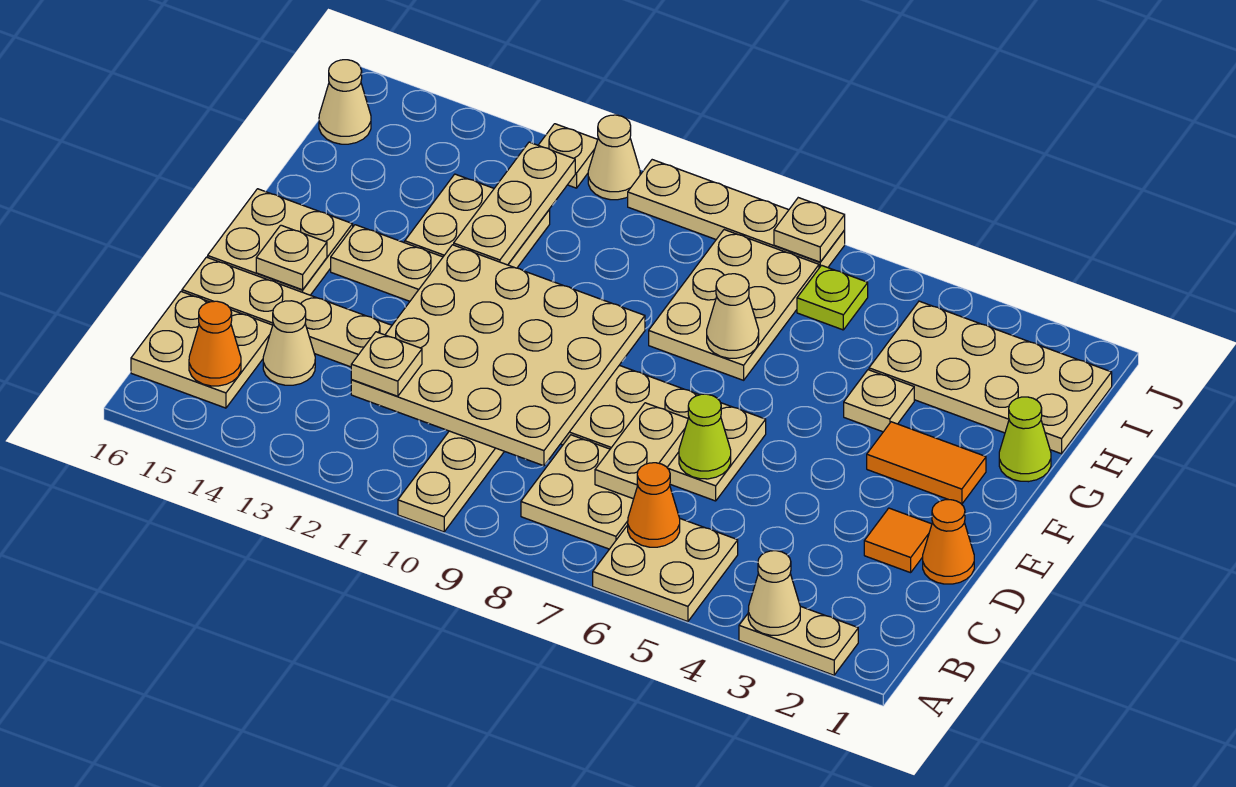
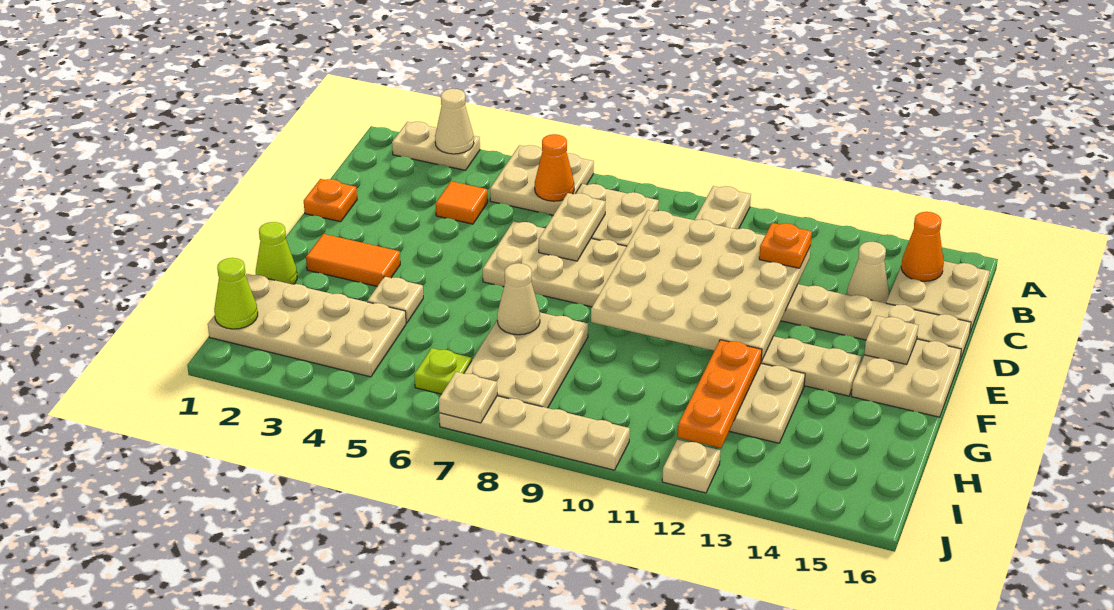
tan plate C12 level 3 -> orange plate C12 level 3
orange cone D1 level 1 -> orange plate D1 level 1
orange tile D2 level 1 -> orange tile C4 level 1
lime cone D6 level 2 -> lime cone I1 level 2
tan plate G12:I12 level 2 -> orange plate G12:I12 level 2
tan cone I16 level 1 -> none
tan cone J11 level 1 -> none

